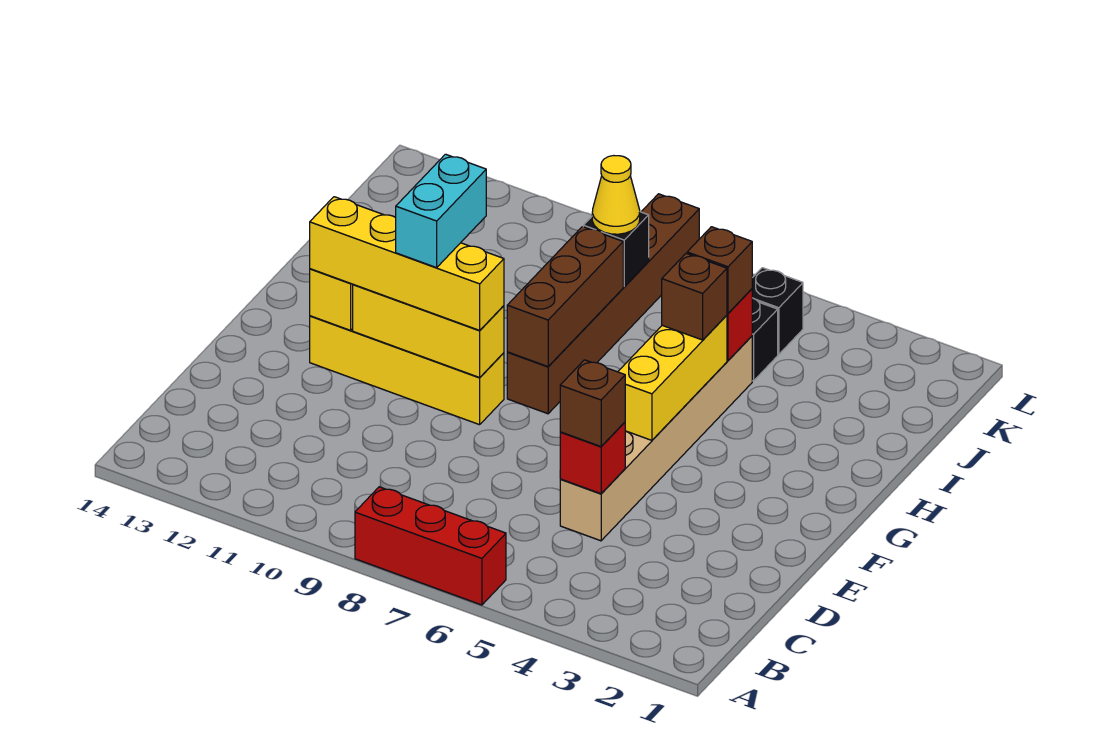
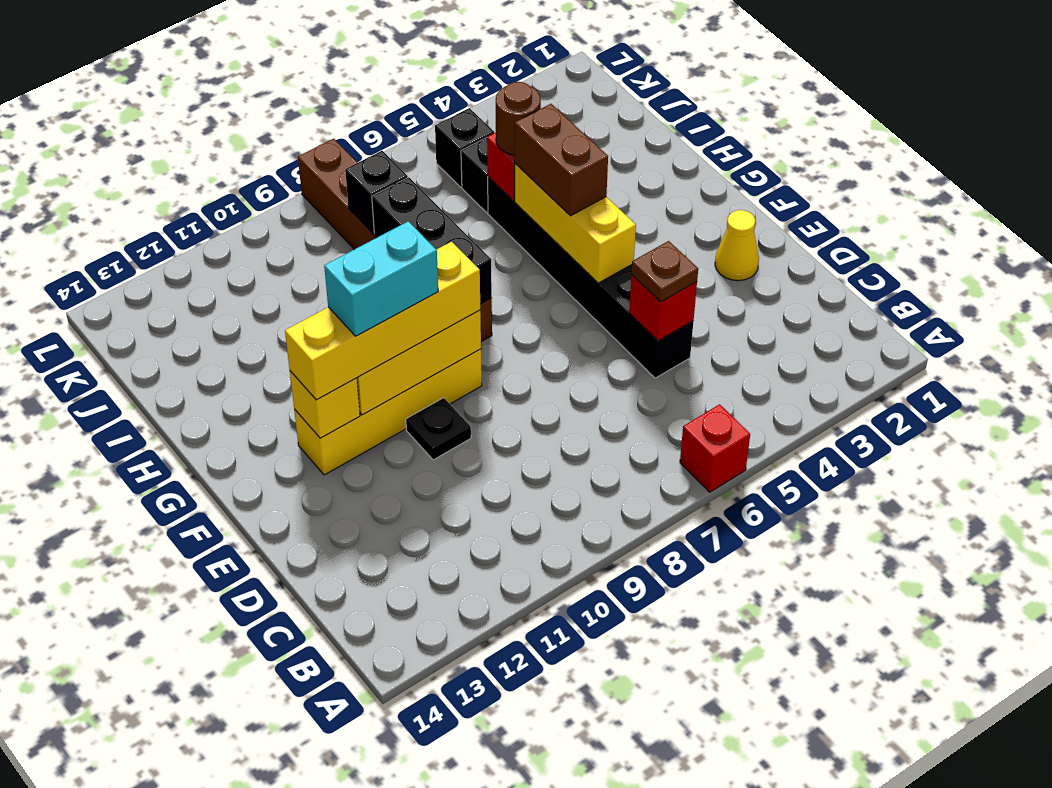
red brick A6:A8 level 1 -> red brick A6 level 1
tan brick D5:I5 level 1 -> black brick D5:I5 level 1
brown brick D5 level 3 -> brown plate D5 level 3
none -> black plate E10 level 1
cyan brick F10:G10 level 4 -> cyan brick F10:F11 level 4
brown brick G8:I8 level 2 -> black brick G8:I8 level 2
brown brick H5 level 3 -> brown brick G5:H5 level 3
brown brick I5 level 3 -> brown round brick I5 level 3
yellow cone J8 level 3 -> yellow cone E2 level 1

